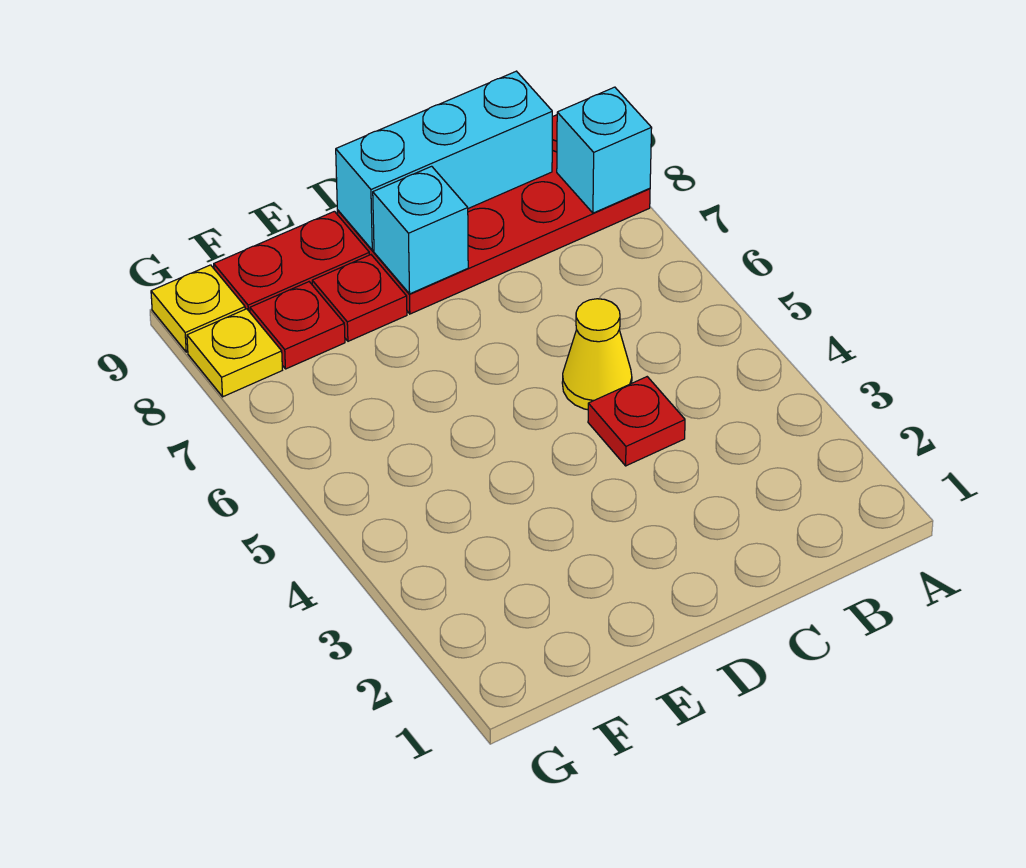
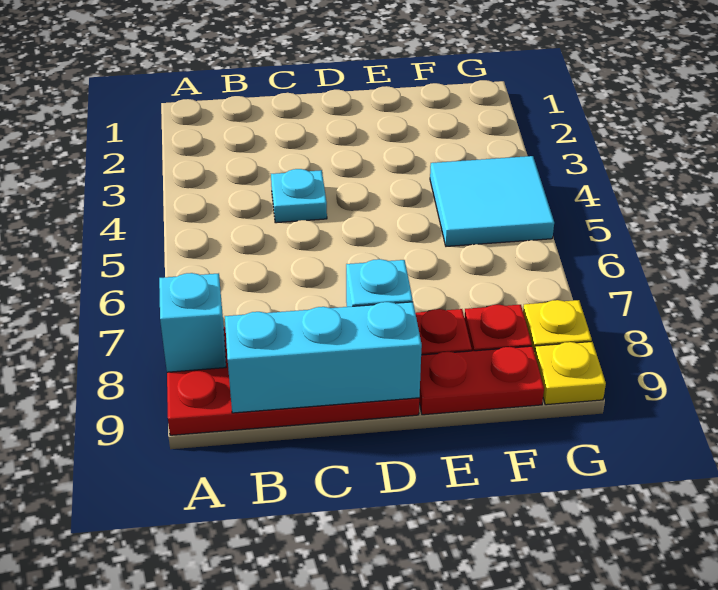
red plate C4 level 1 -> cyan plate C4 level 1
yellow cone C5 level 1 -> none
none -> cyan tile F4:G5 level 1

